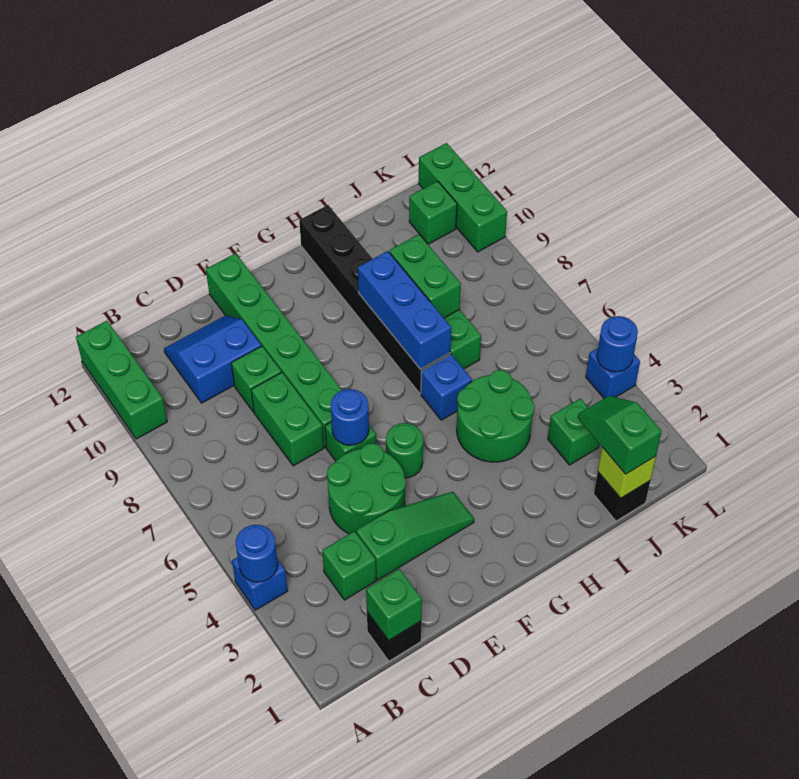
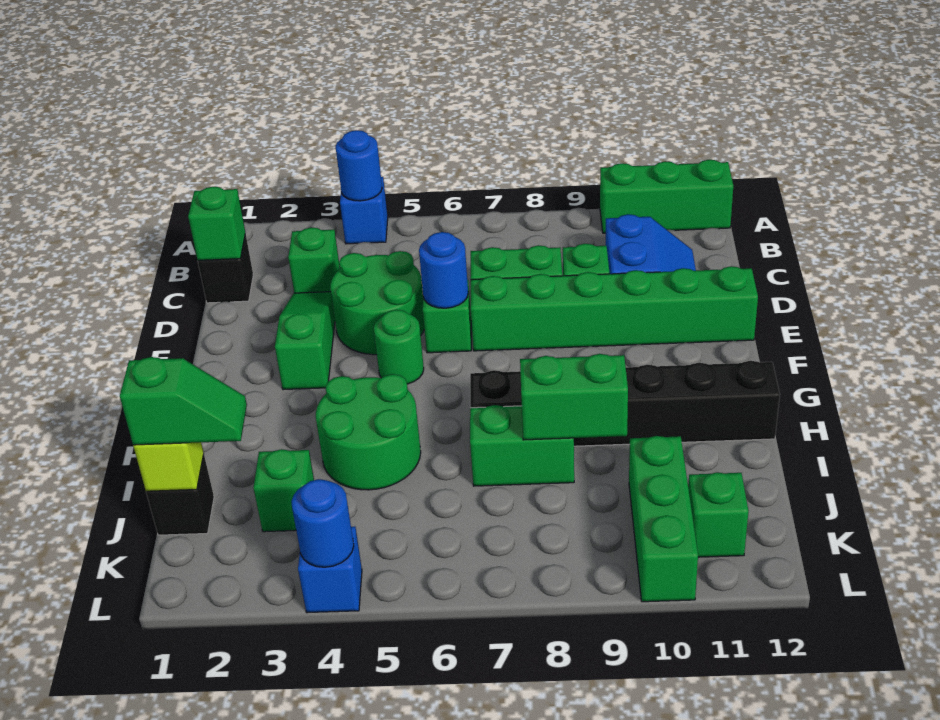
green slope D3:F3 level 1 top D -> green slope D3:F3 level 1 top F
blue brick H6 level 1 -> none
blue brick H7:H9 level 2 -> none
green brick L10:L12 level 1 -> green brick J10:L10 level 1

